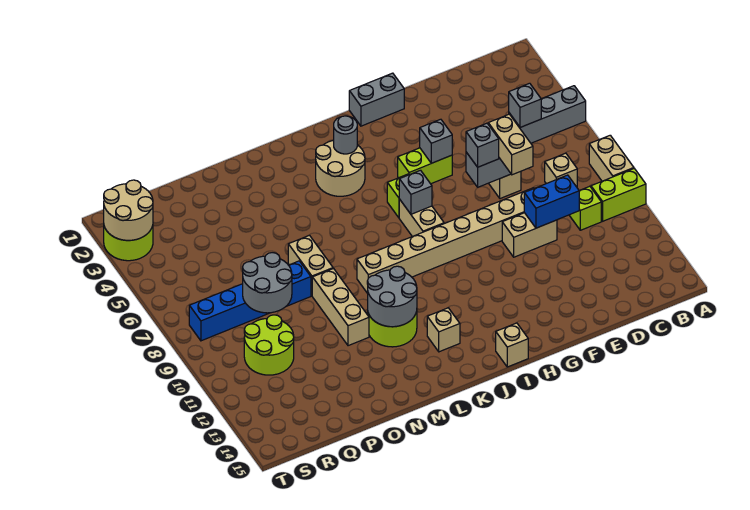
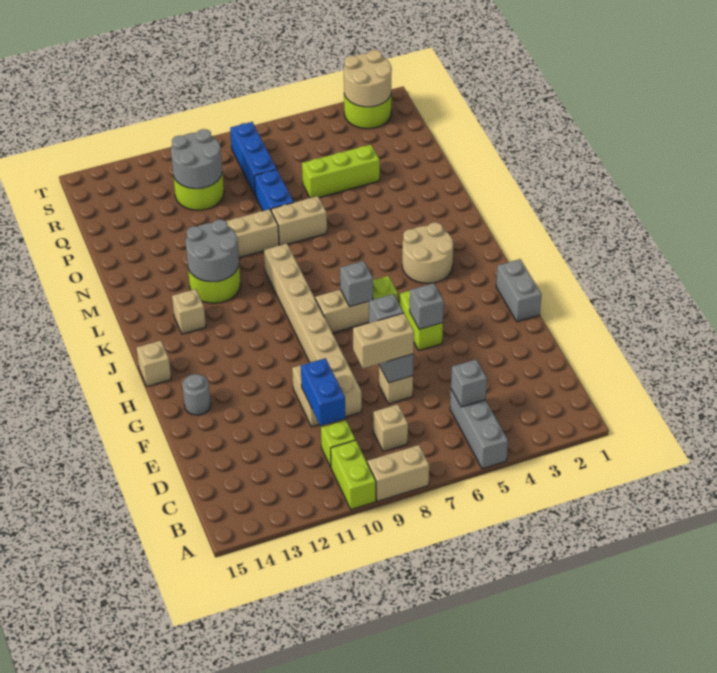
grey round brick J3 level 2 -> grey round brick G14 level 1
none -> lime brick P4:P6 level 1
grey round brick P8:Q9 level 2 -> grey round brick Q10:R11 level 2

